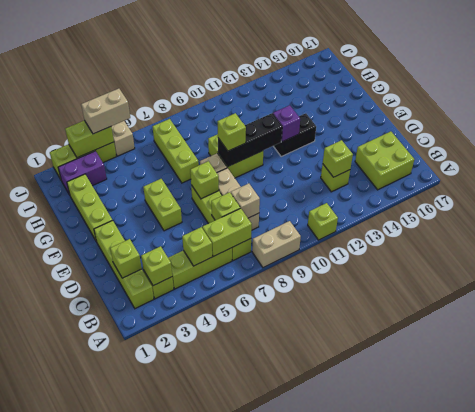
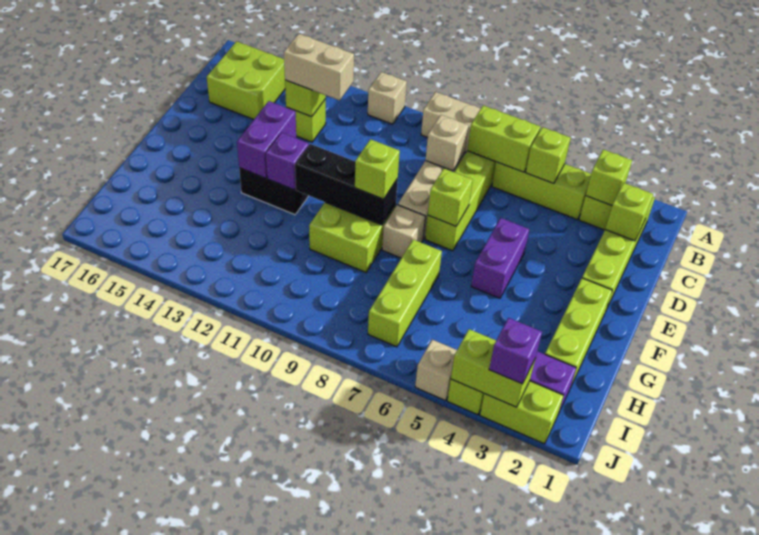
lime brick A11 level 1 -> tan brick A11 level 1
lime brick C7 level 2 -> none
lime brick E5:F5 level 1 -> purple brick E5:F5 level 1
none -> purple brick E13:F13 level 2
none -> purple brick J3 level 3
tan brick J4:J5 level 3 -> tan brick C12:C13 level 3

